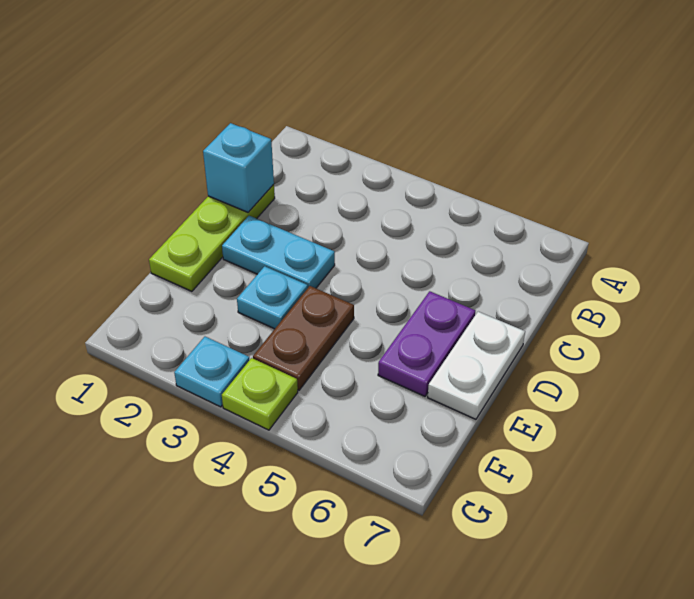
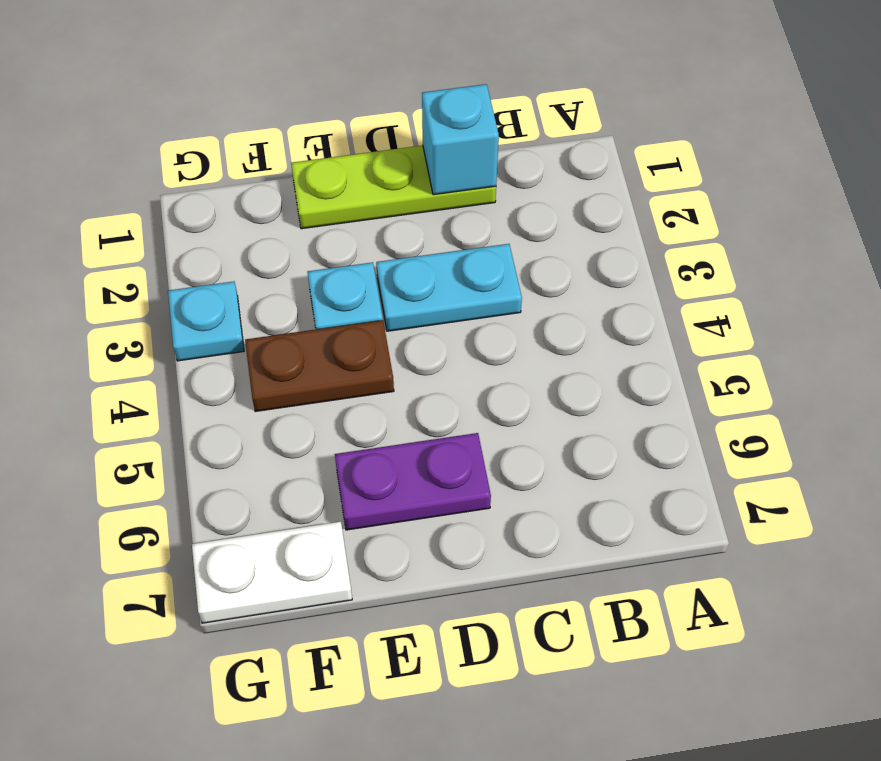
cyan plate D2:D3 level 1 -> cyan plate C3:D3 level 1
white plate D7:E7 level 1 -> white plate F7:G7 level 1
lime plate G4 level 1 -> none

